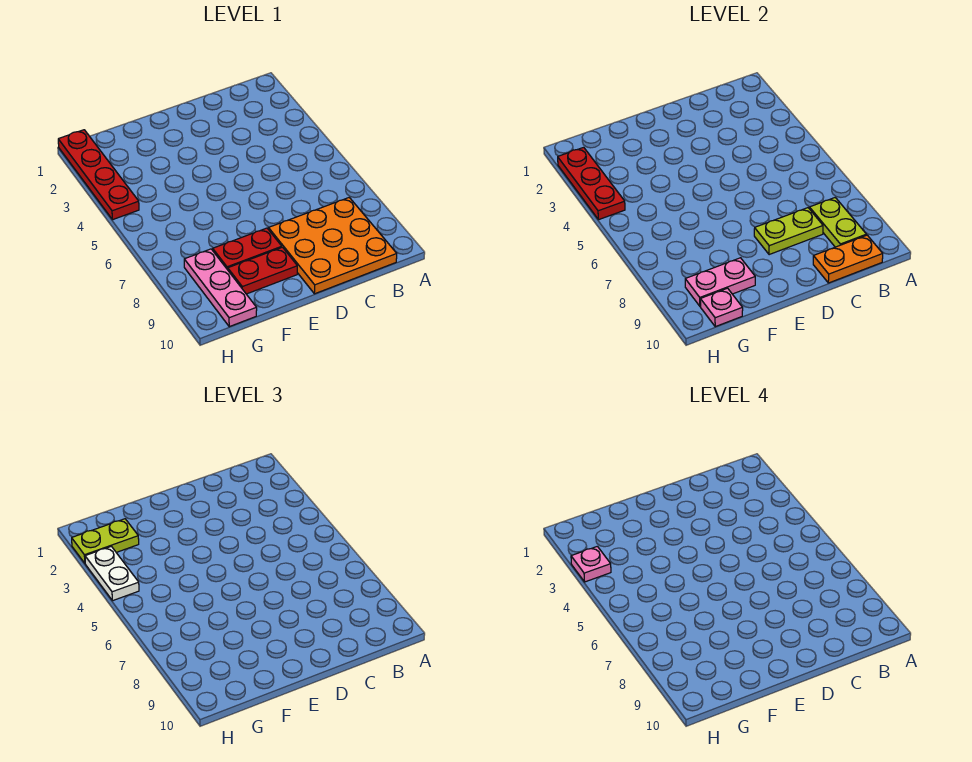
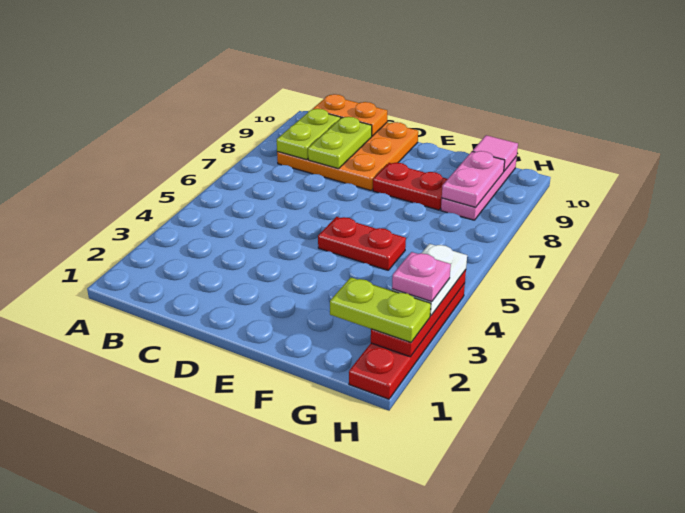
lime plate C8:D8 level 2 -> lime plate C8:C9 level 2
red plate E9:F9 level 1 -> red plate E5:F5 level 1
pink plate F9:G9 level 2 -> pink plate G8:G9 level 2
pink plate G10 level 2 -> pink tile G10 level 2

